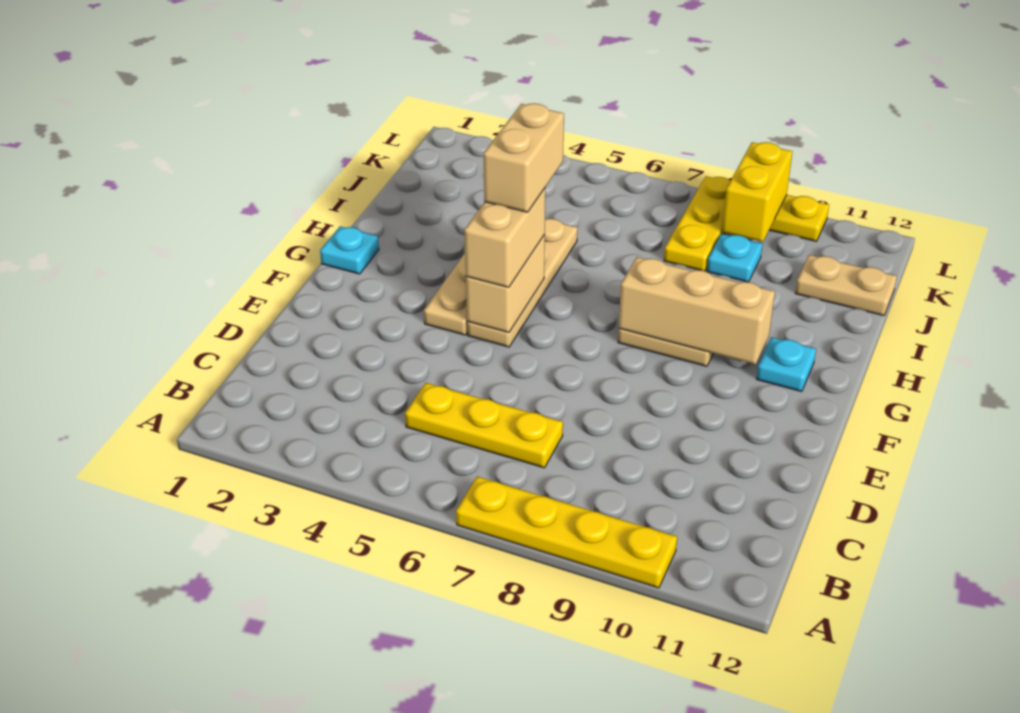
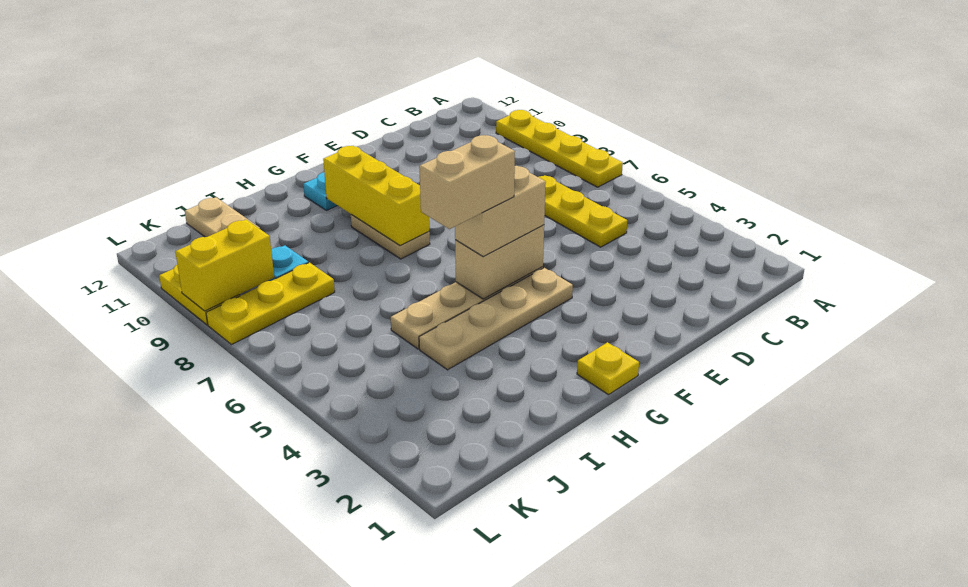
cyan plate G1 level 1 -> yellow plate G1 level 1
tan brick G8:G10 level 2 -> yellow brick G8:G10 level 2

